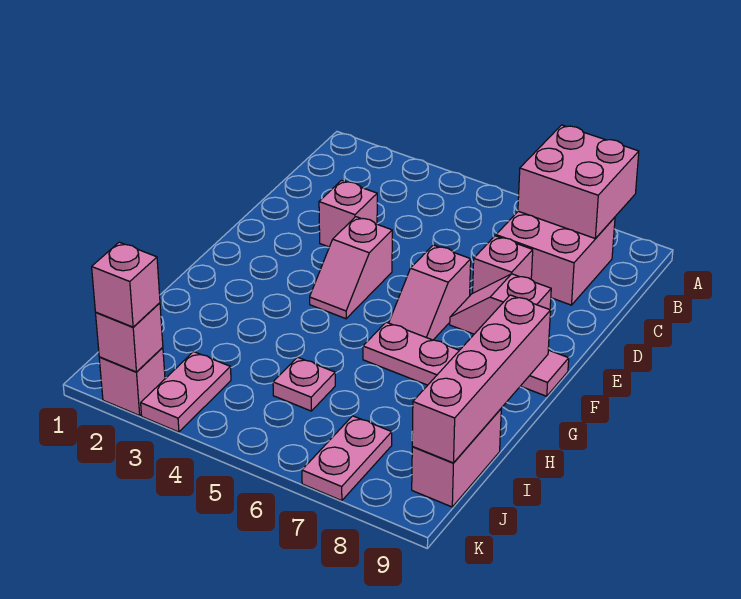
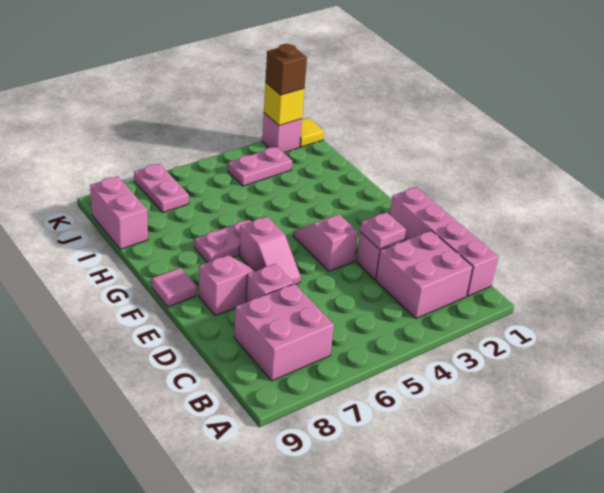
pink brick A7:B8 level 2 -> pink brick B2:C3 level 1
pink slope E6:F6 level 1 top E -> pink slope E6:F6 level 1 top F
pink brick G9:J9 level 2 -> pink brick B1:E1 level 1
pink plate I5 level 1 -> pink plate D3 level 2
pink plate J3:K3 level 1 -> pink plate J3:J4 level 1
none -> yellow tile K1 level 1
pink brick K2 level 2 -> yellow brick K2 level 2
pink brick K2 level 3 -> brown brick K2 level 3

